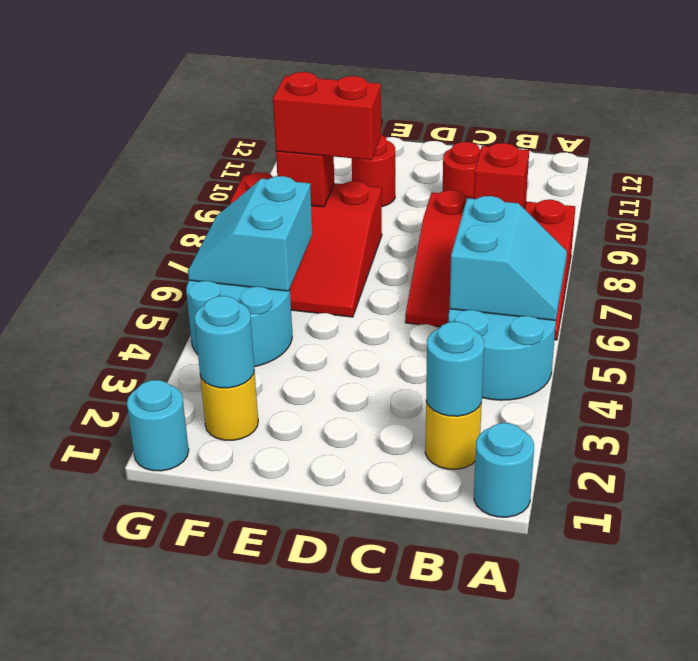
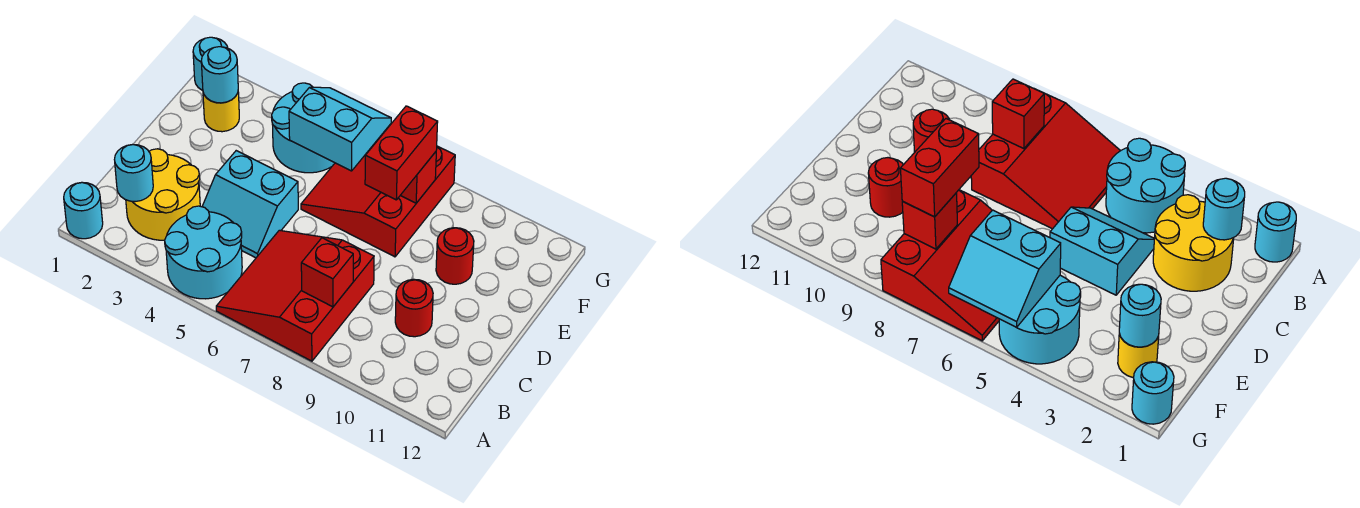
cyan slope A5:B6 level 2 top B -> cyan slope C4:D5 level 1 top D
yellow round brick B2 level 1 -> yellow round brick B2:C3 level 1

